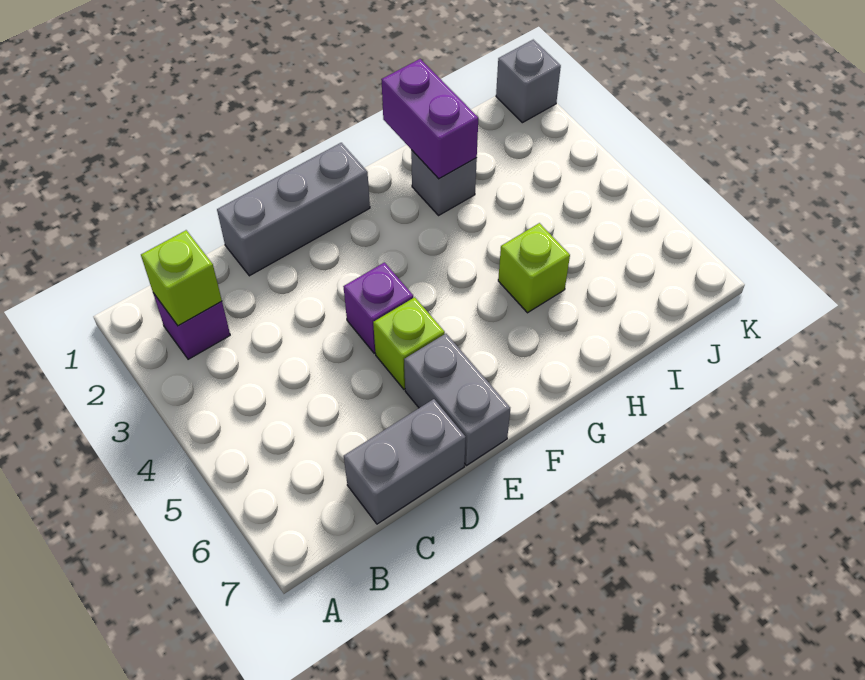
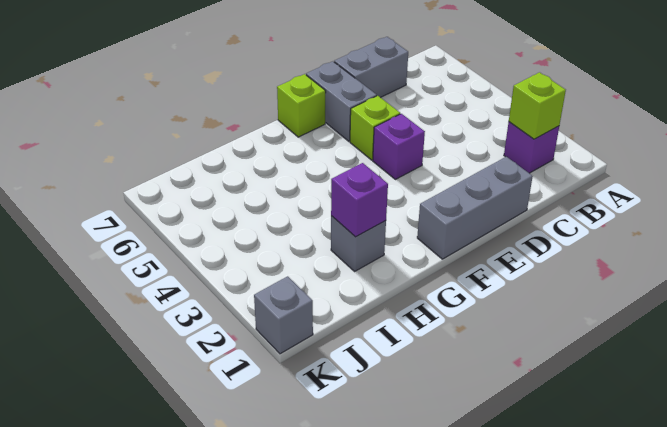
purple brick H1:H2 level 2 -> purple brick H2 level 2
lime brick H5 level 1 -> lime brick F7 level 1

